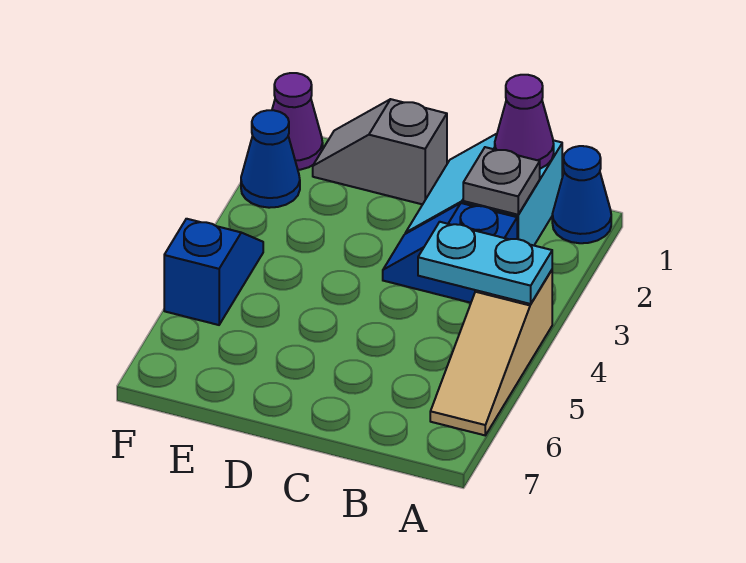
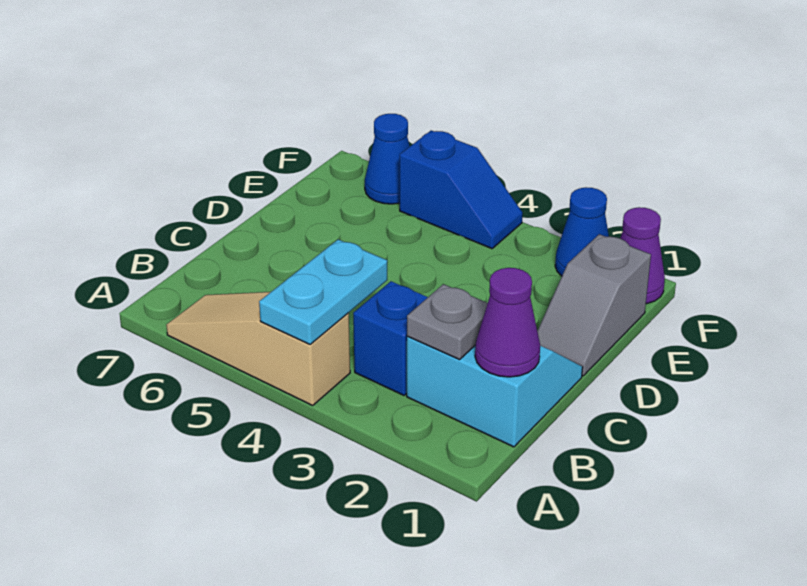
blue cone A1 level 1 -> blue cone F6 level 1
grey slope D1:E1 level 1 top D -> grey slope D1:E1 level 1 top E

